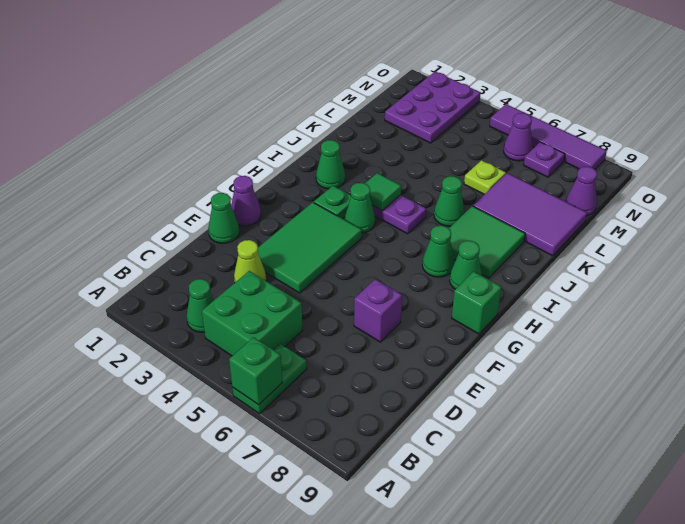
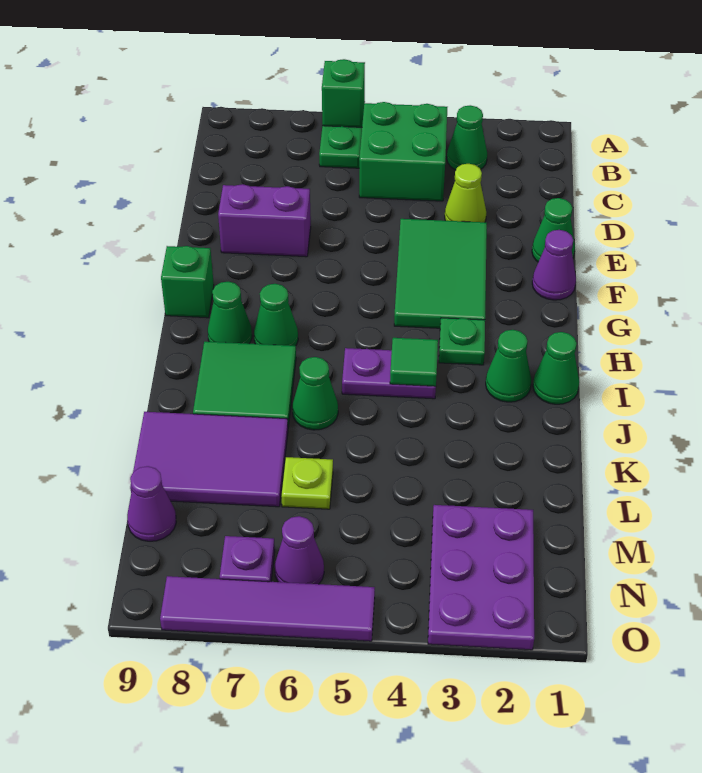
purple brick E7 level 1 -> purple brick E7:E8 level 1
green cone H4 level 1 -> green cone I1 level 1

